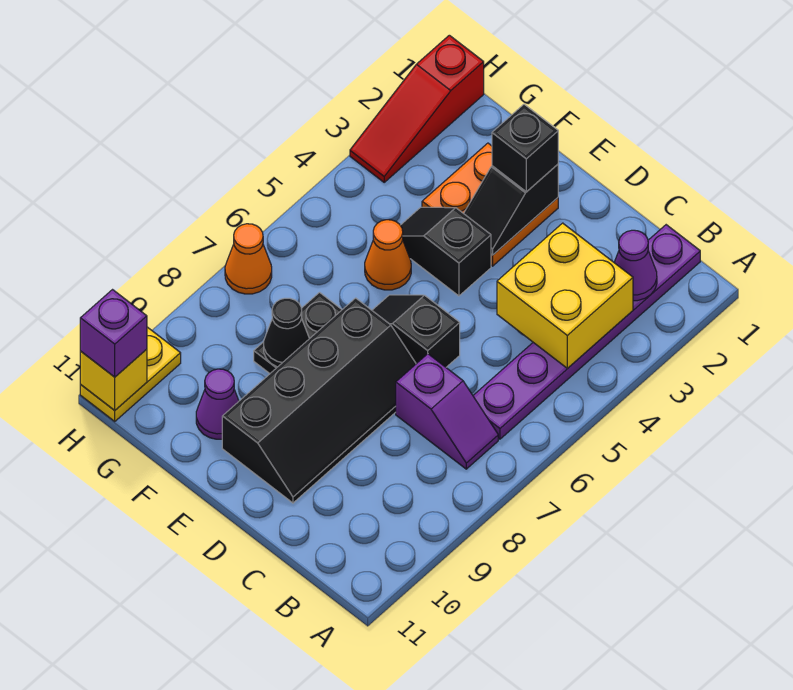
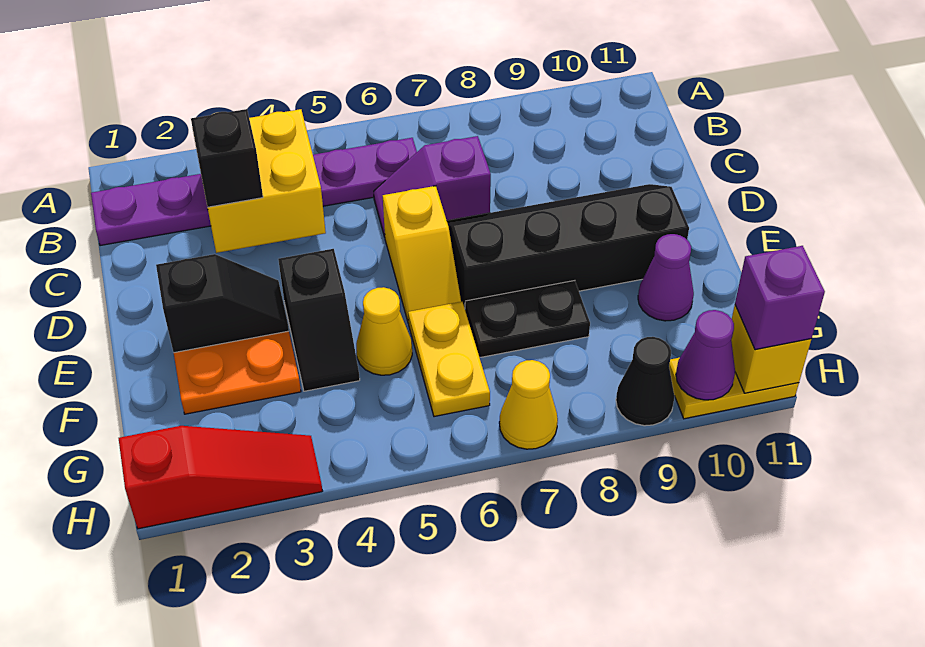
purple cone B2 level 2 -> purple cone H10 level 2
purple slope B7:C7 level 1 top C -> purple slope C6:C7 level 1 top 7
black slope D6:E6 level 1 top D -> yellow slope D6:E6 level 1 top D
black brick E2 level 3 -> black brick C3 level 3
orange cone F5 level 1 -> yellow cone F5 level 1
none -> yellow plate F6:G6 level 1
black cone F8 level 2 -> black cone H9 level 1
orange cone H7 level 1 -> yellow cone H7 level 1

